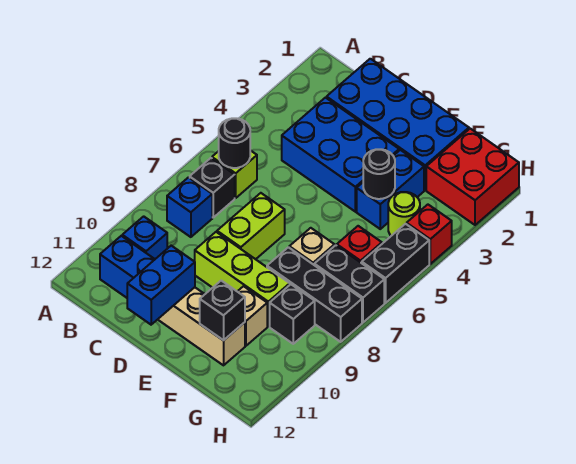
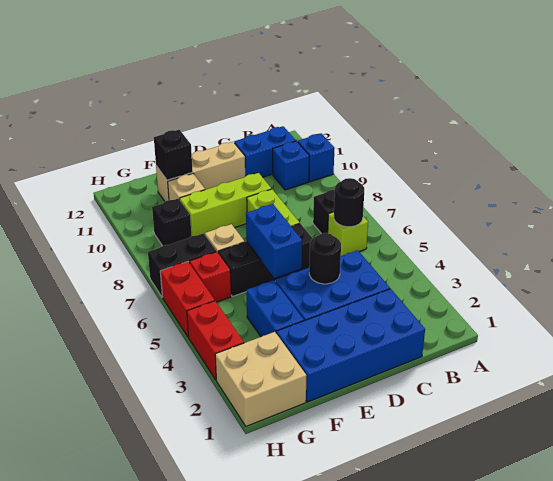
blue brick B8 level 1 -> blue brick A10 level 1
blue brick D11:D12 level 2 -> blue brick E5:E6 level 2
black round brick F4 level 2 -> black round brick D4 level 2
black brick F8:H8 level 1 -> black brick D6:F6 level 1
red brick G1:H2 level 1 -> tan brick G1:H2 level 1
lime round brick G4 level 1 -> none
red brick H4 level 1 -> red brick H3:H4 level 1
black brick H5:H6 level 1 -> red brick H5:H6 level 1

